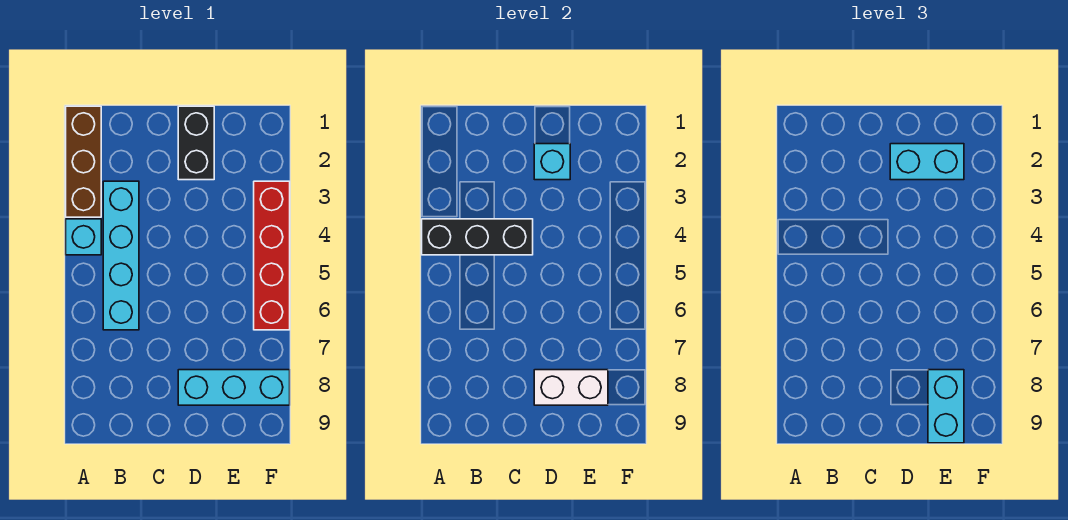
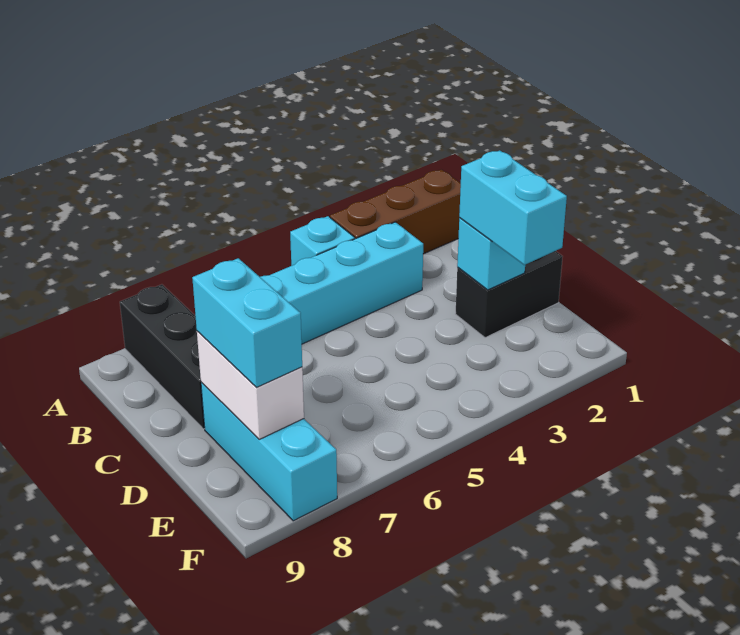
black brick A4:C4 level 2 -> black brick A8:C8 level 1
cyan brick E8:E9 level 3 -> cyan brick D8:E8 level 3
red brick F3:F6 level 1 -> none

